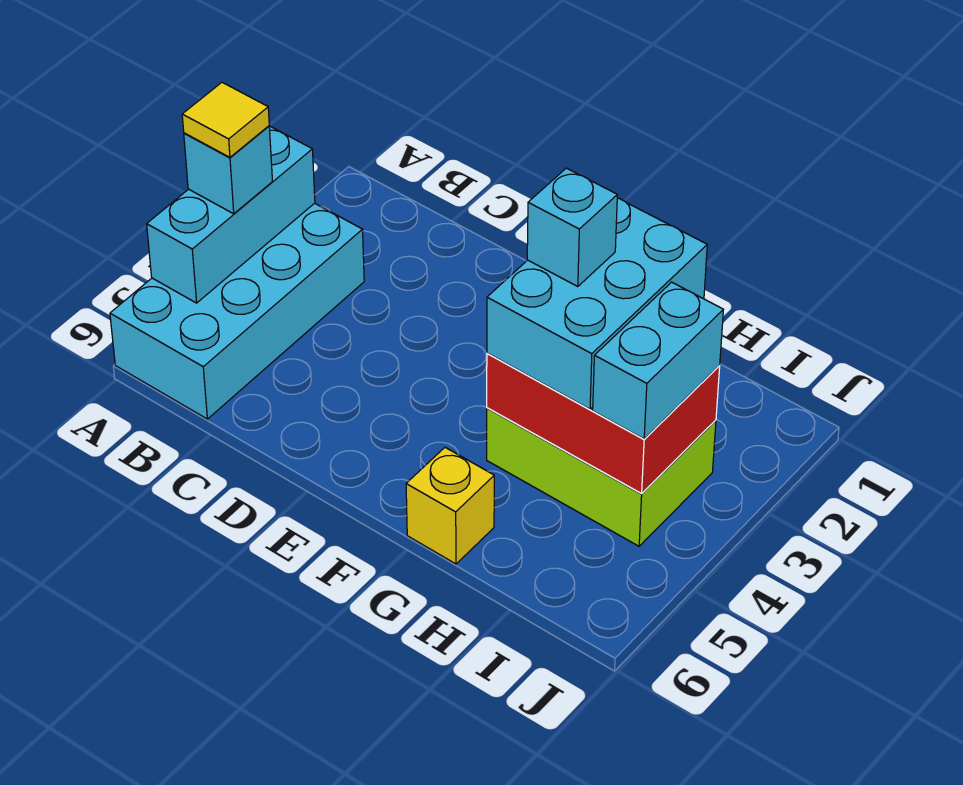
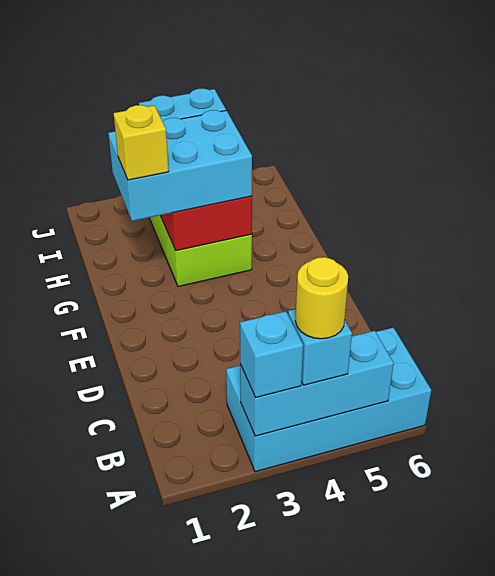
yellow tile A4 level 4 -> yellow round brick A4 level 4
cyan brick G3 level 4 -> cyan brick A3 level 3
yellow brick G6 level 1 -> yellow brick G2 level 4

